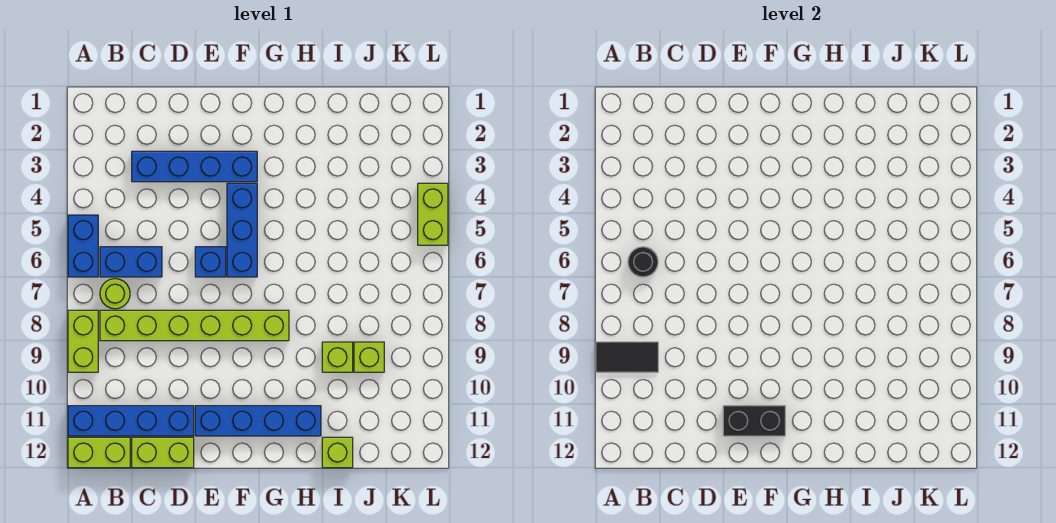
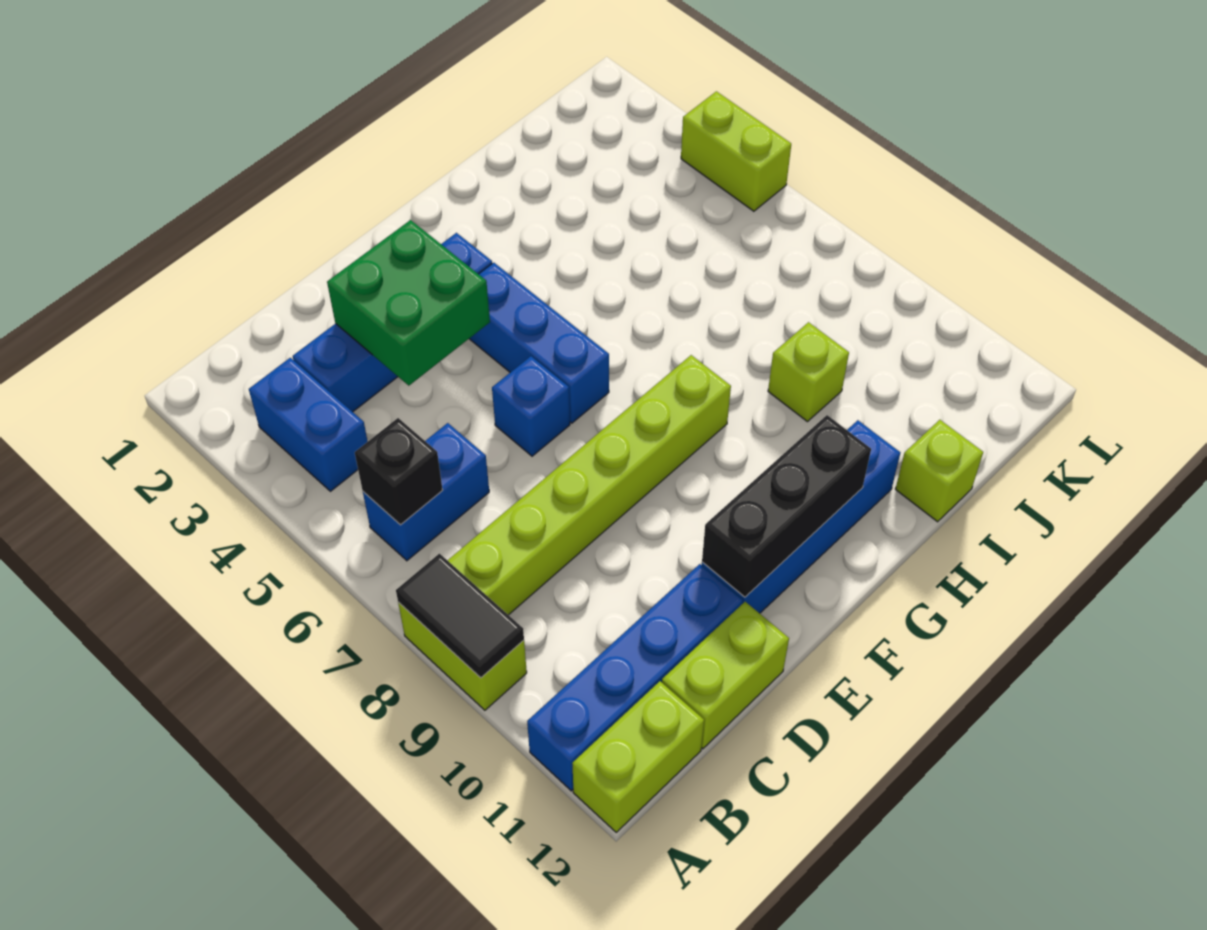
blue brick A5:A6 level 1 -> blue brick B3:B4 level 1
black tile A9:B9 level 2 -> black tile A8:A9 level 2
black round brick B6 level 2 -> black brick B6 level 2
lime round brick B7 level 1 -> none
none -> green brick D3:E4 level 2
black brick E11:F11 level 2 -> black brick E11:G11 level 2
lime brick J9 level 1 -> none

